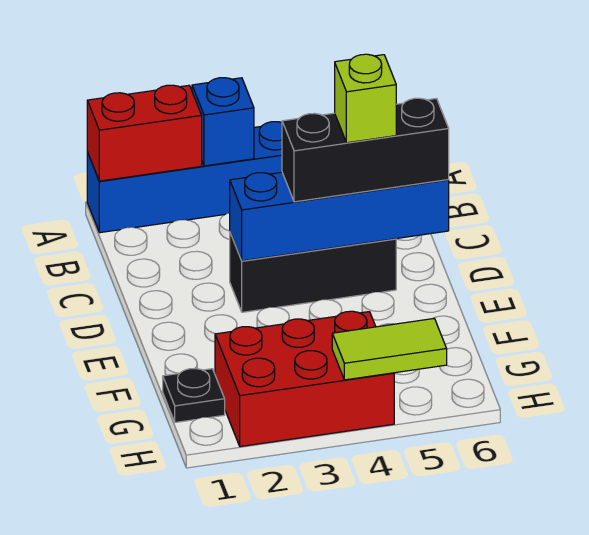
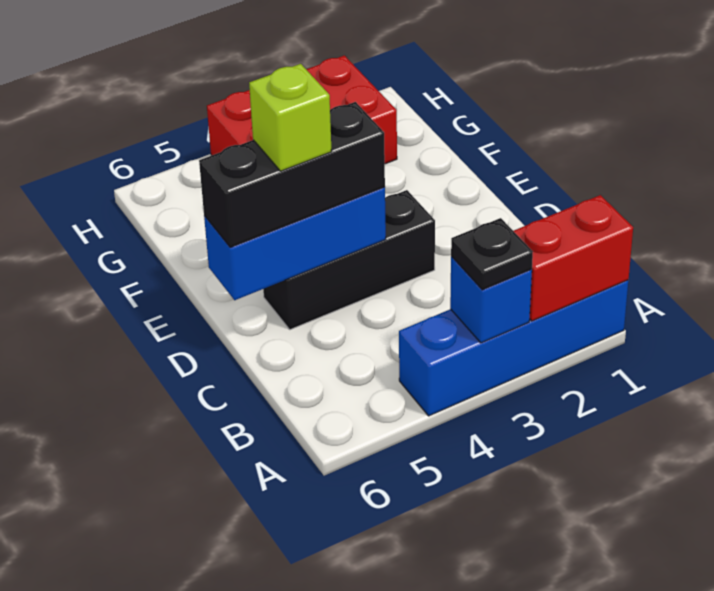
blue brick D3:D6 level 2 -> blue brick D4:D6 level 2
black plate G1 level 1 -> black plate A3 level 3
lime tile H4:H5 level 2 -> none

